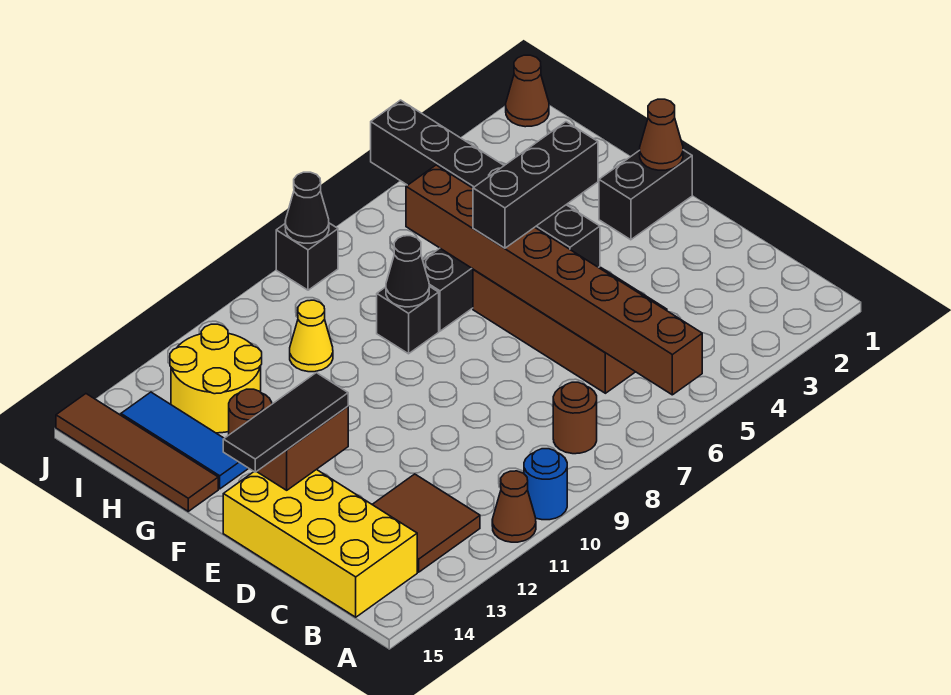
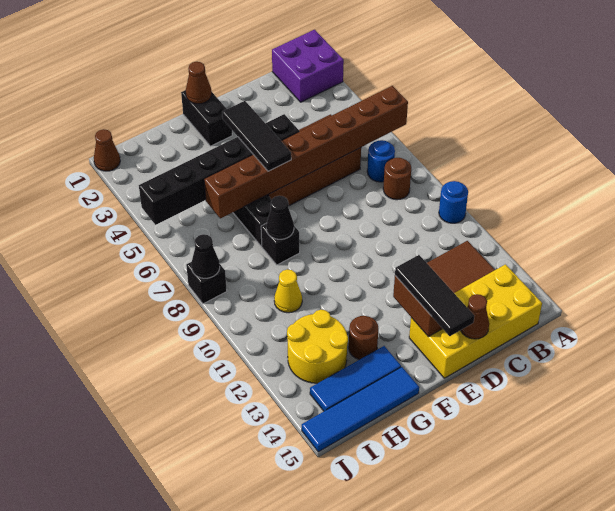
none -> purple brick A1:B2 level 1
brown cone A11 level 1 -> brown cone D15 level 2
none -> blue round brick B7 level 1
black brick F4:F6 level 3 -> black tile F4:F6 level 3
brown tile G15:J15 level 1 -> blue tile G15:J15 level 1

